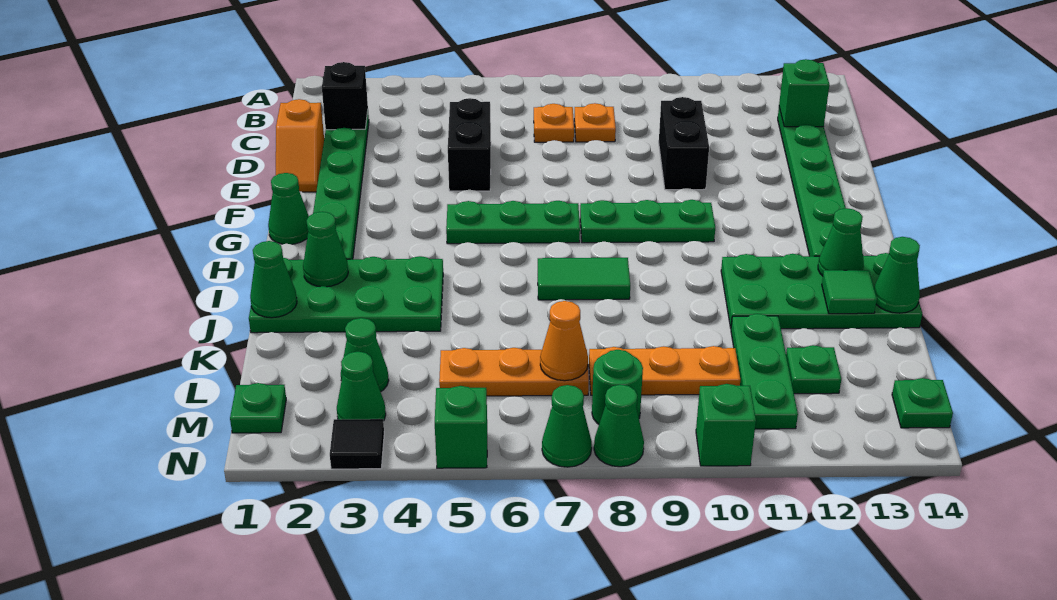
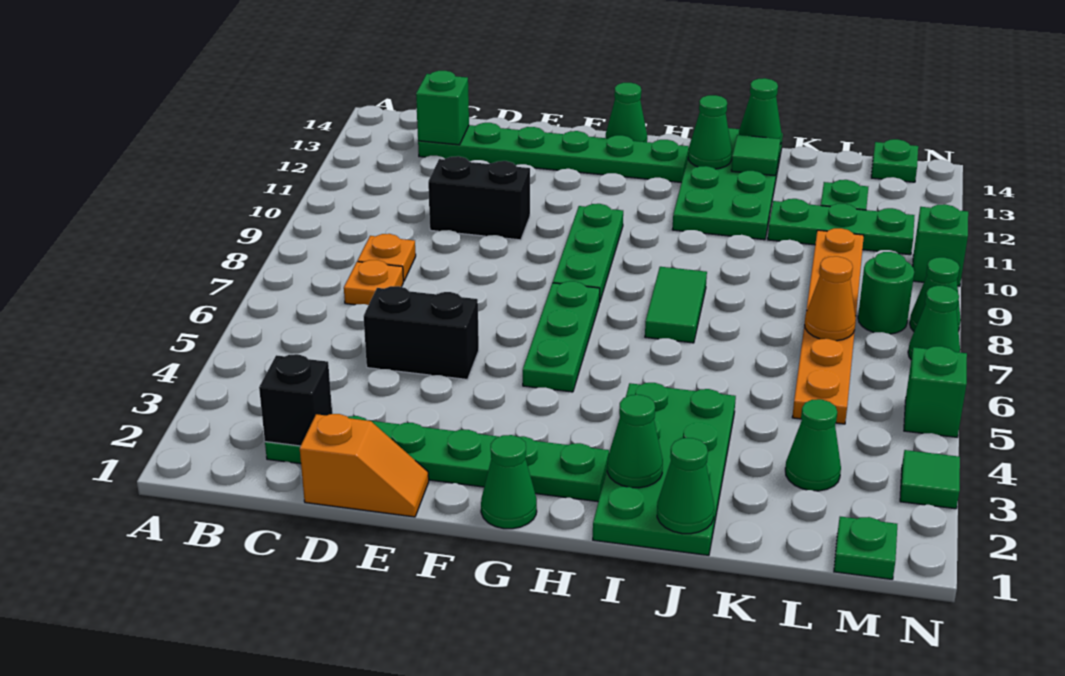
green cone M3 level 1 -> green cone G14 level 1
black tile N3 level 1 -> green tile N3 level 1

